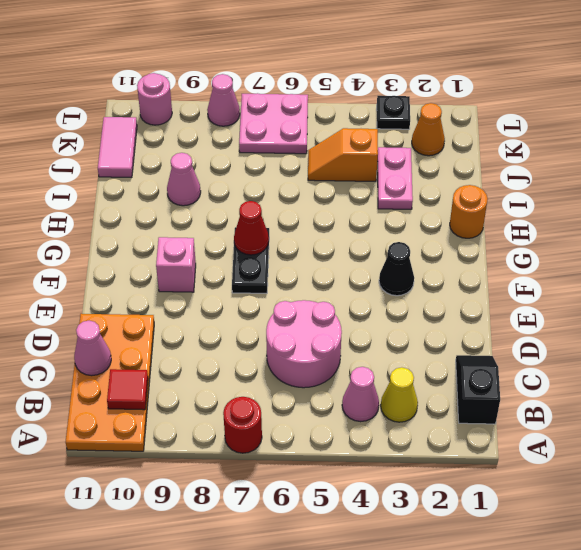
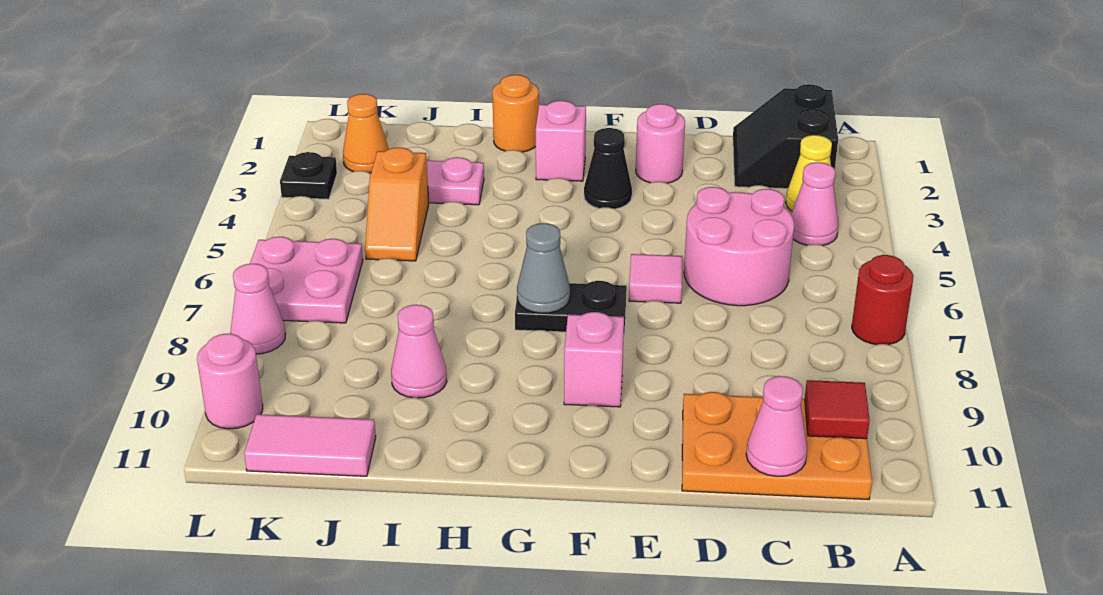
orange plate A10:D11 level 1 -> orange plate B10:D11 level 1
black slope B1:C1 level 1 top B -> black slope B1:C2 level 1 top B
none -> pink round brick E2 level 1
none -> pink tile E6 level 1
none -> pink brick G2 level 1
red cone G7 level 2 -> grey cone G7 level 2

